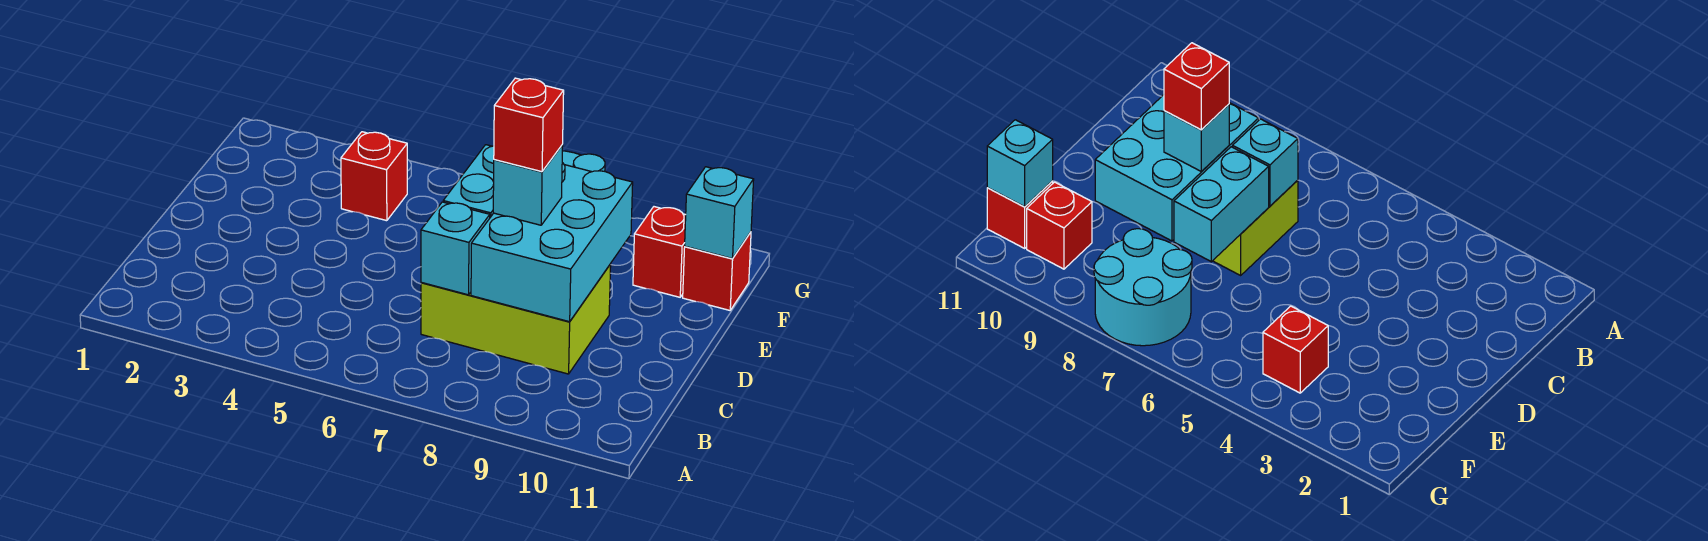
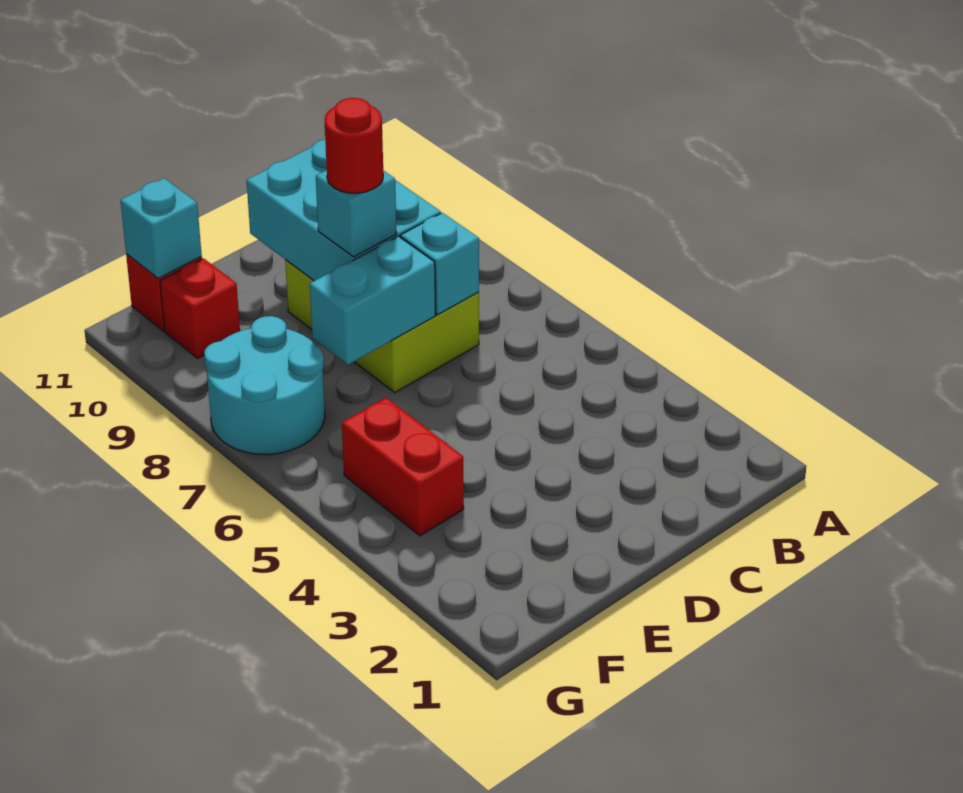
cyan brick C8:E9 level 2 -> cyan brick C8:D10 level 2
red brick D8 level 4 -> red round brick D8 level 4
red brick F4 level 1 -> red brick F4:F5 level 1

